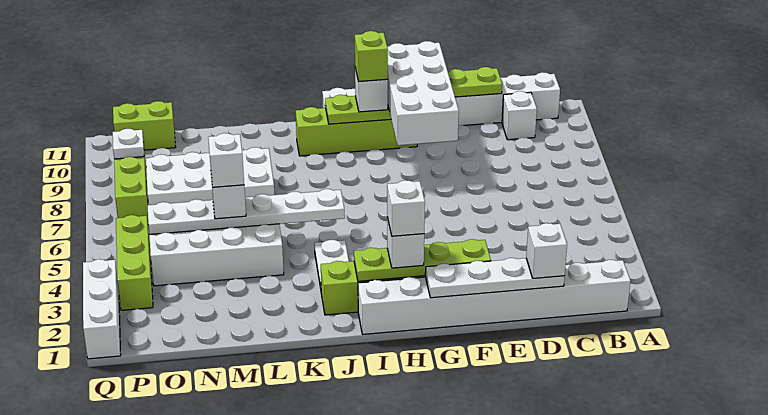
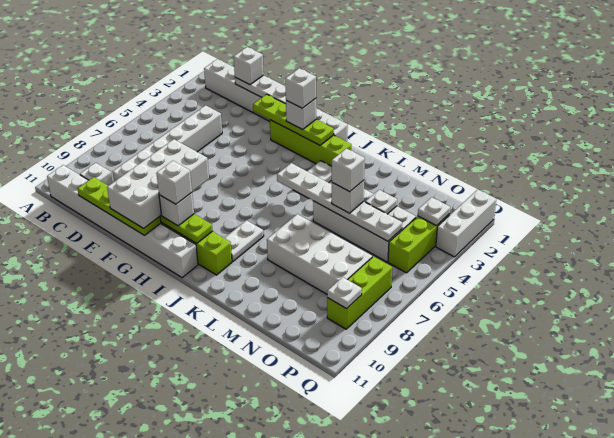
none -> white brick D4:D9 level 1
lime brick H10 level 4 -> white brick H10 level 4
none -> white plate J8:J9 level 1
none -> white plate N4 level 2
lime brick O11:P11 level 1 -> none
none -> white plate P3 level 2

